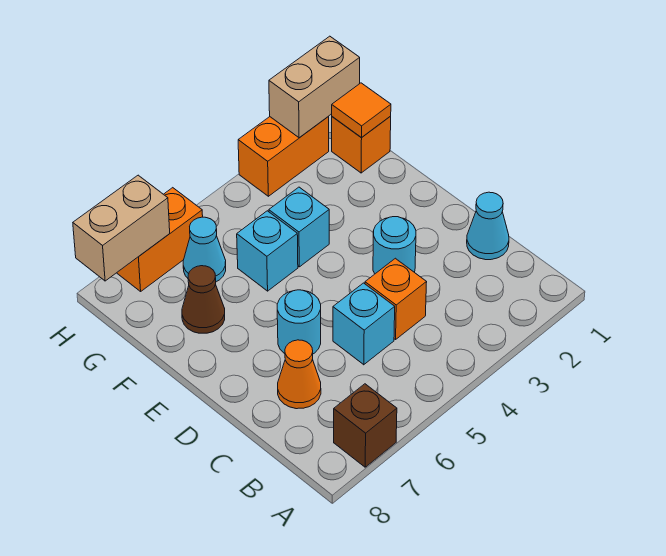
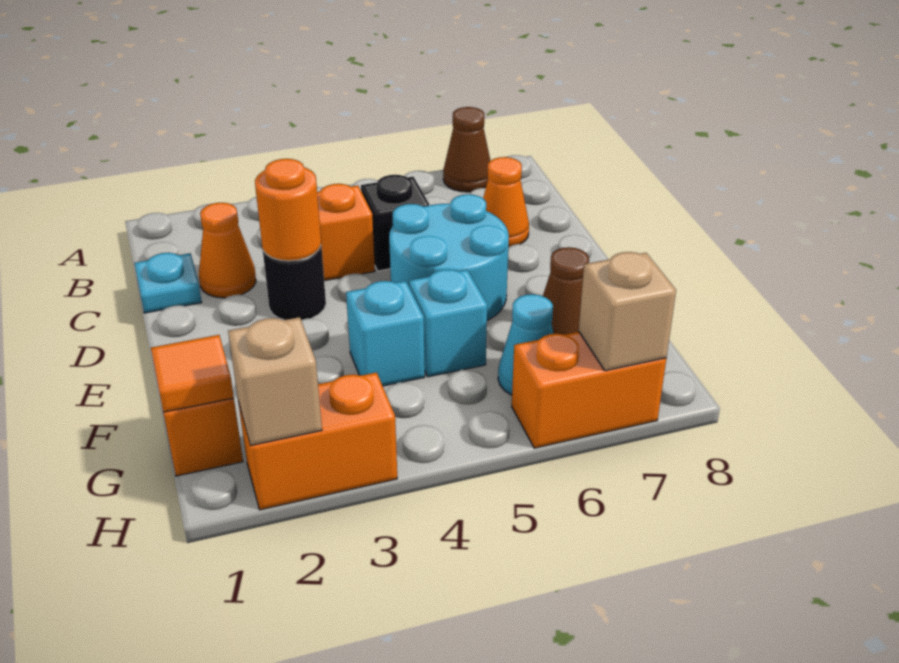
brown brick A7 level 1 -> brown cone A7 level 1
cyan cone C1 level 1 -> cyan plate C1 level 1
none -> orange cone C2 level 1
cyan brick C5 level 1 -> black brick C5 level 1
cyan round brick D3 level 1 -> black round brick D3 level 1
none -> orange round brick D3 level 2
cyan round brick D6 level 1 -> cyan round brick D5:E6 level 1
tan brick H1:H2 level 2 -> tan brick H2 level 2
tan brick H7:H8 level 2 -> tan brick H7 level 2

